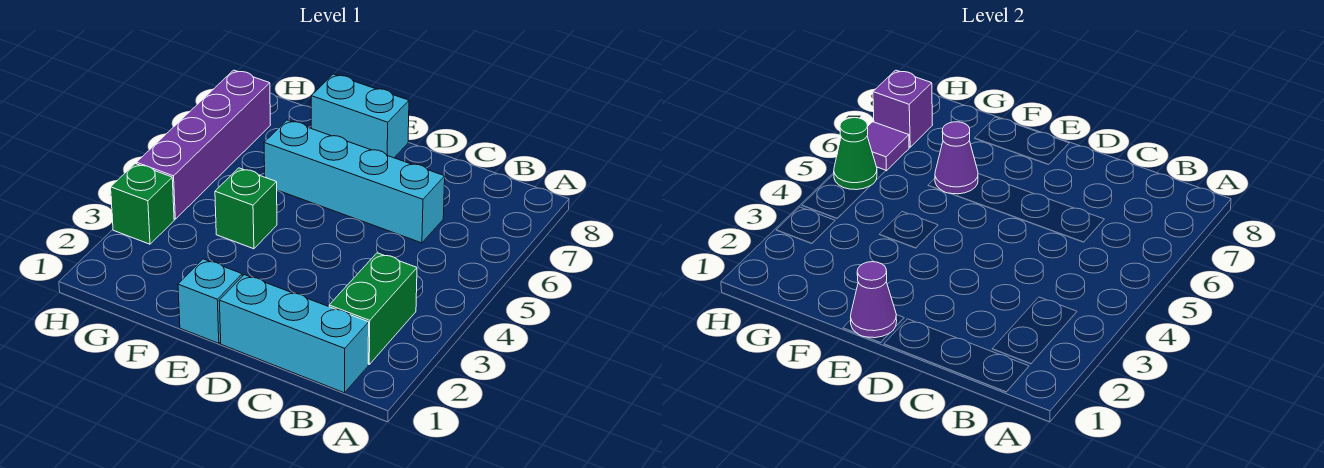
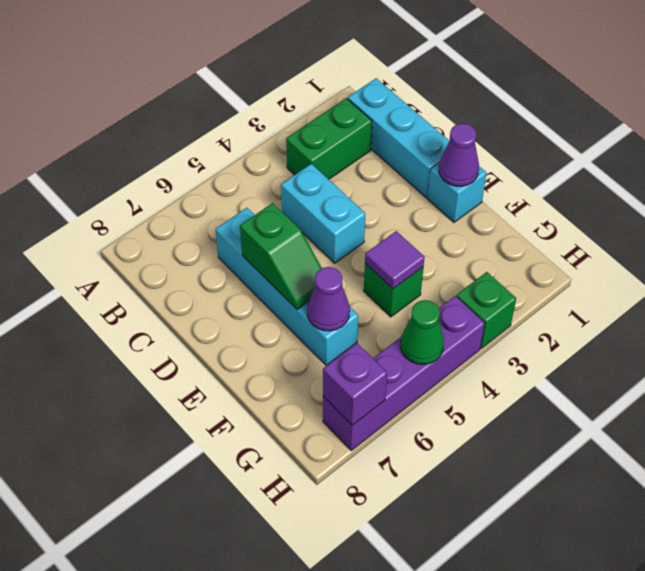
none -> green slope D6:E6 level 2 top D
cyan brick E8:F8 level 1 -> cyan brick C4:D4 level 1
purple tile H6 level 2 -> purple tile F4 level 2

